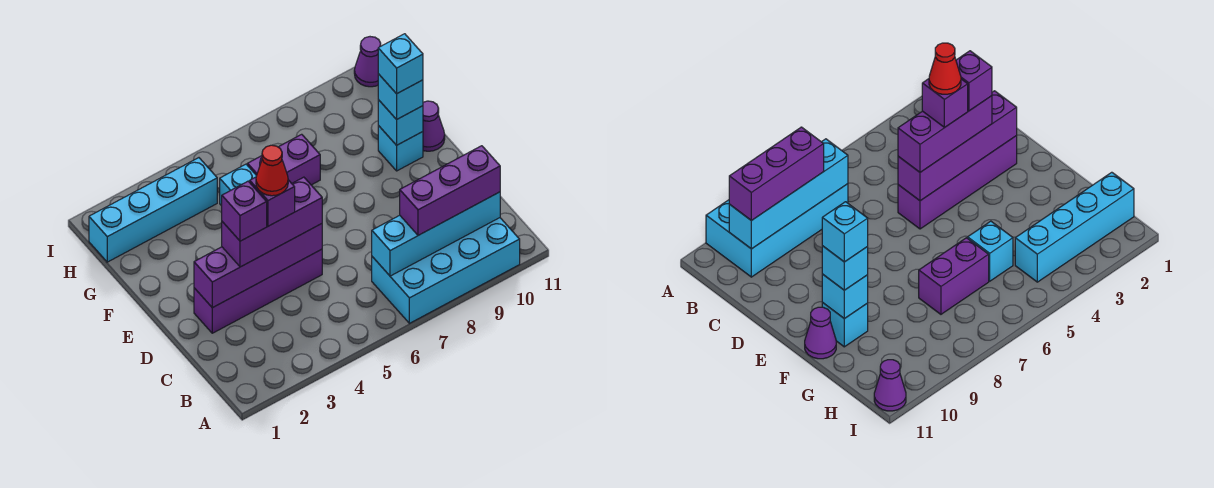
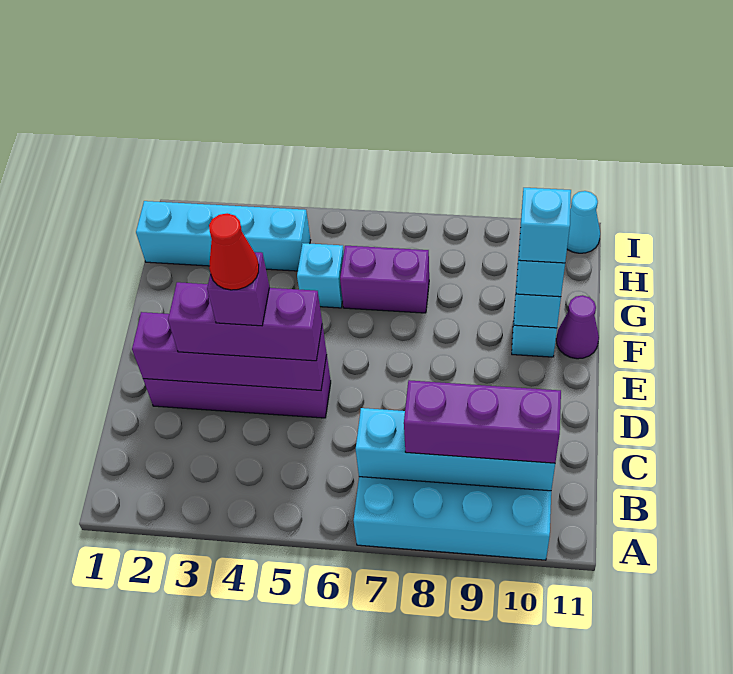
purple brick D3 level 4 -> none
purple cone I11 level 1 -> cyan cone I11 level 1

